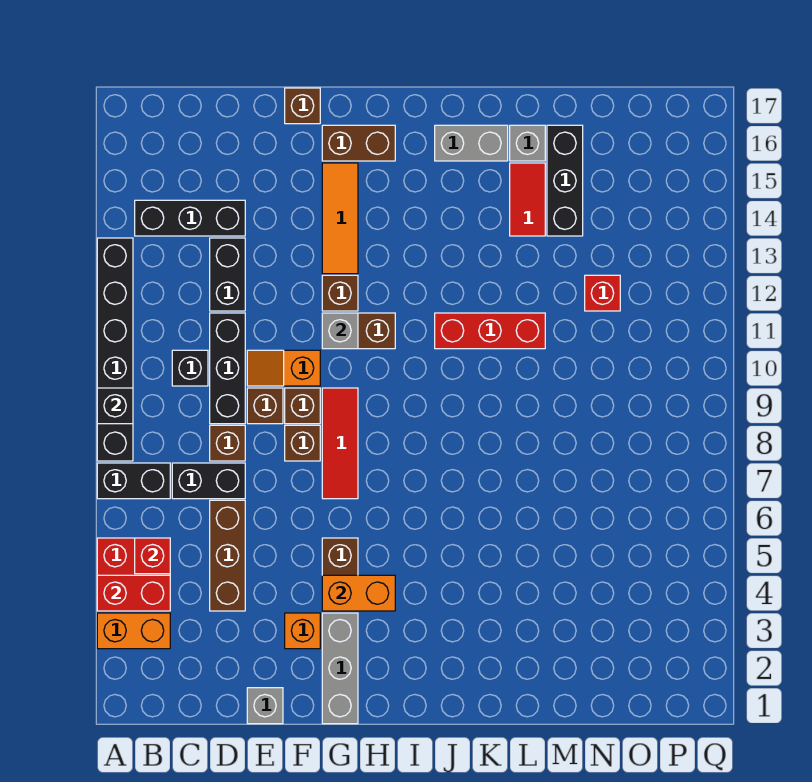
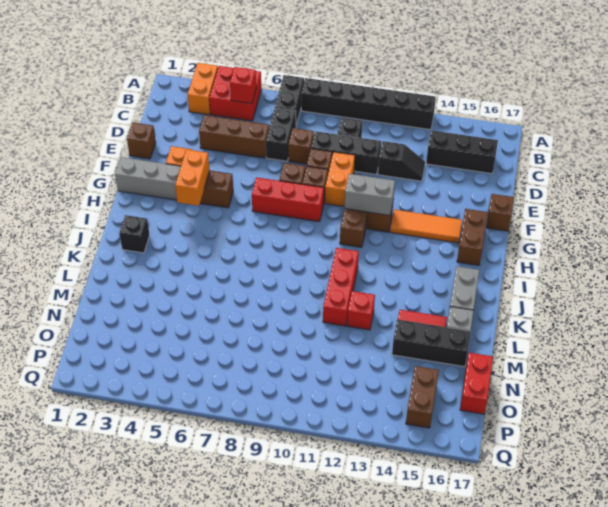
red brick A4:B4 level 2 -> red brick N17:O17 level 1
black brick A9 level 2 -> black brick J2 level 1
black brick B14:D14 level 1 -> black brick C14:C16 level 1
black brick D12:D13 level 1 -> black slope D12:D13 level 1 top 12
grey brick E1 level 1 -> brown brick E1 level 1
orange slope E10:F10 level 1 top F -> orange brick E10:F10 level 1
red tile G7:G9 level 1 -> red brick G7:G9 level 1
grey brick G11 level 2 -> grey brick G11:G12 level 2
red brick N12 level 1 -> red brick L12 level 1
none -> brown brick O15:P15 level 1

